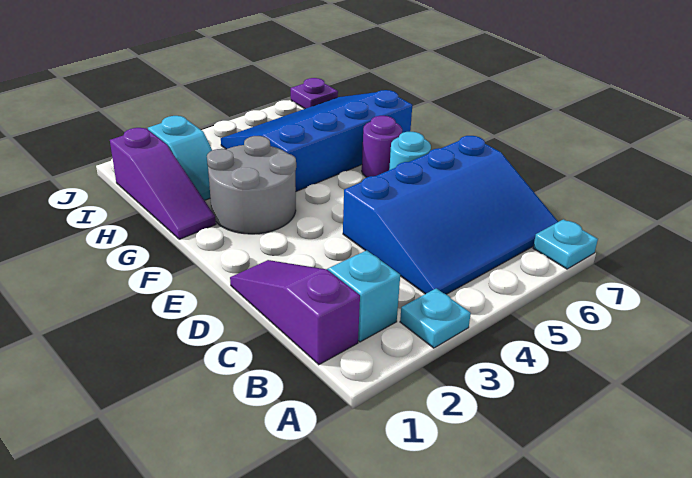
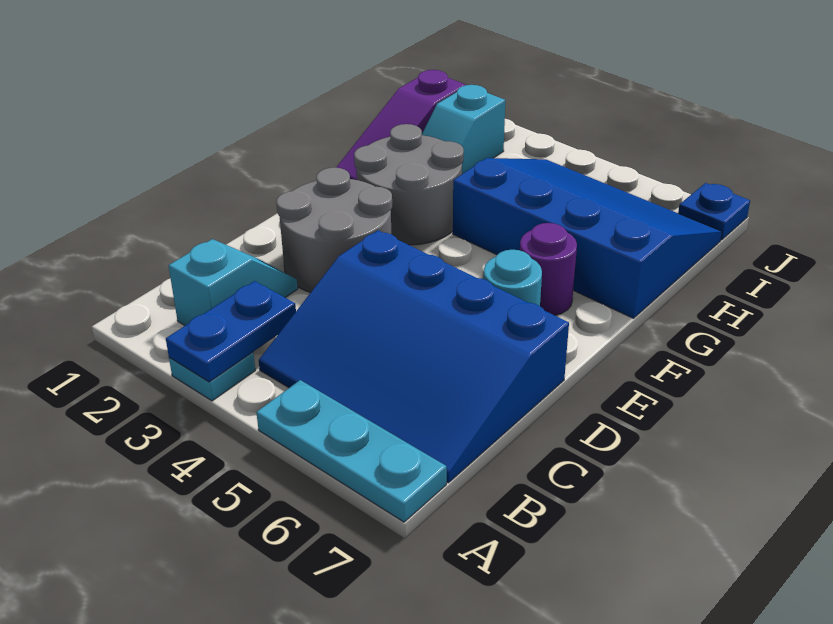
none -> blue plate A3:B3 level 2
cyan plate A7 level 1 -> cyan plate A5:A7 level 1
purple slope B1:D1 level 1 top B -> none
none -> grey round brick D2:E3 level 1
purple plate J7 level 1 -> blue plate J7 level 1

